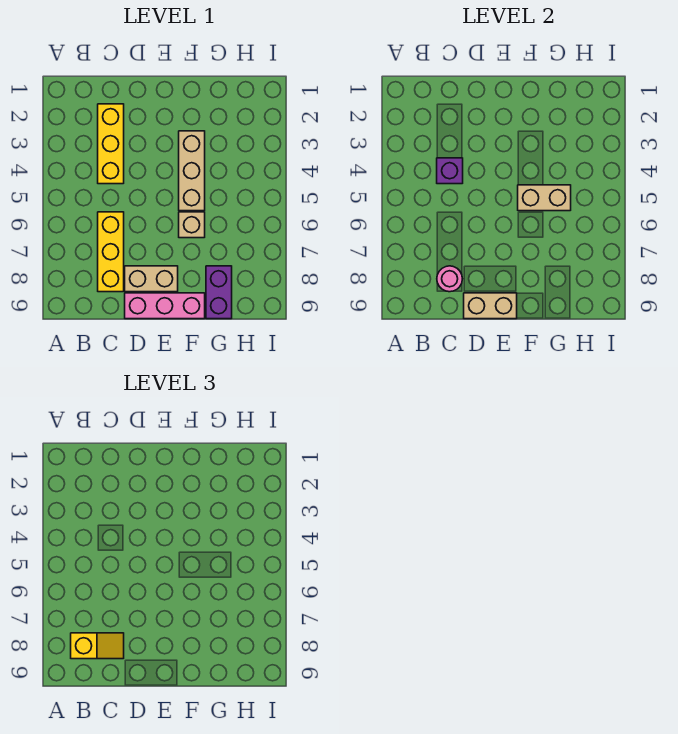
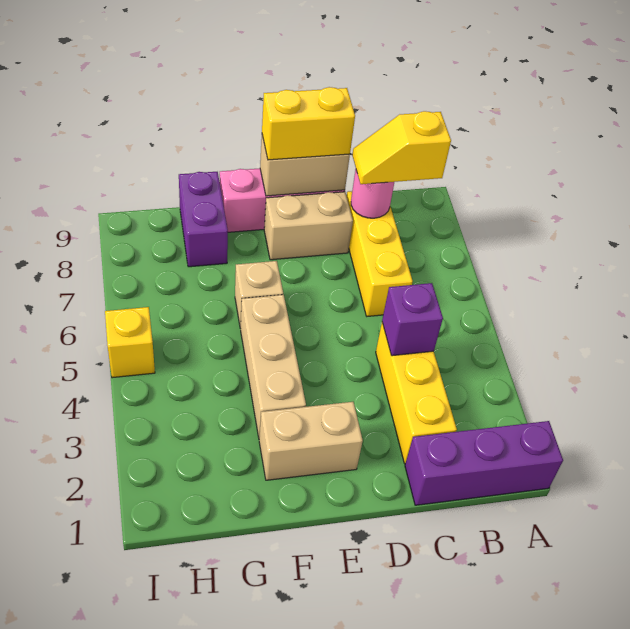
none -> purple brick A1:C1 level 1
none -> yellow brick D9:E9 level 3
tan brick F5:G5 level 2 -> tan brick E2:F2 level 1
none -> yellow brick I5 level 1

